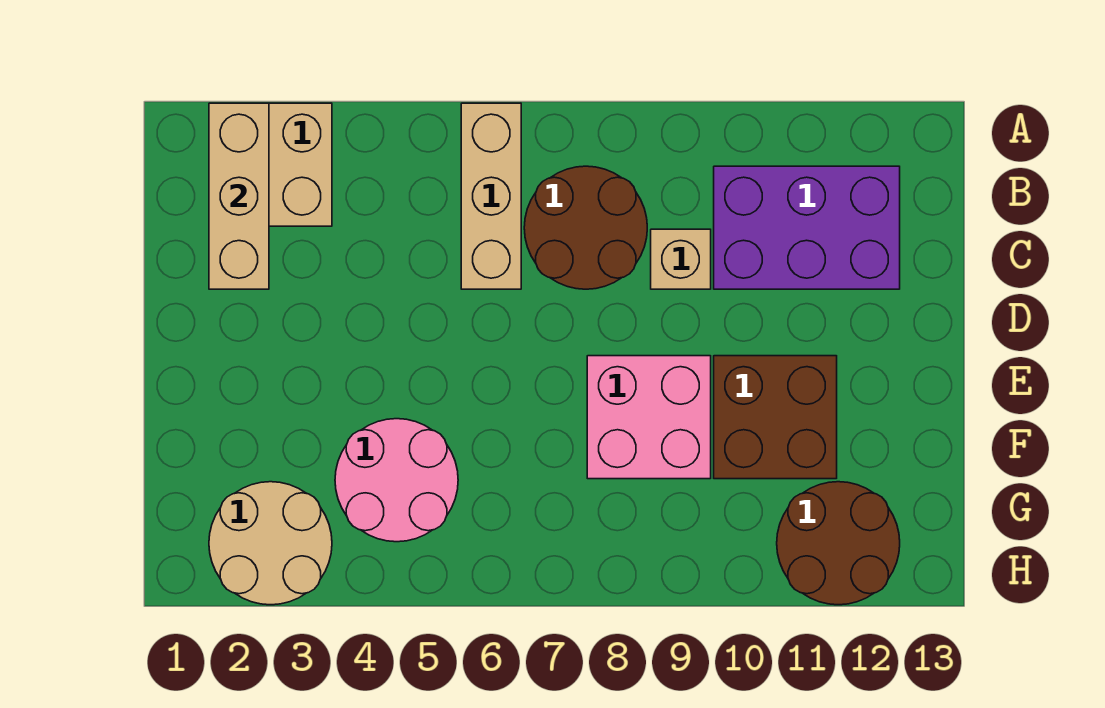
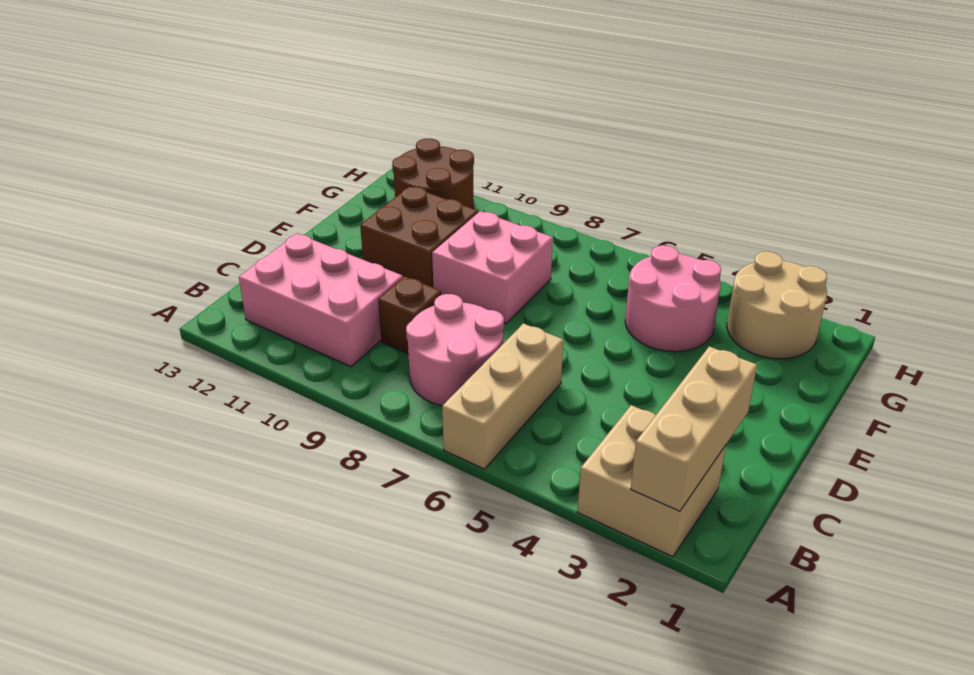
brown round brick B7:C8 level 1 -> pink round brick B7:C8 level 1
purple brick B10:C12 level 1 -> pink brick B10:C12 level 1
tan brick C9 level 1 -> brown brick C9 level 1

